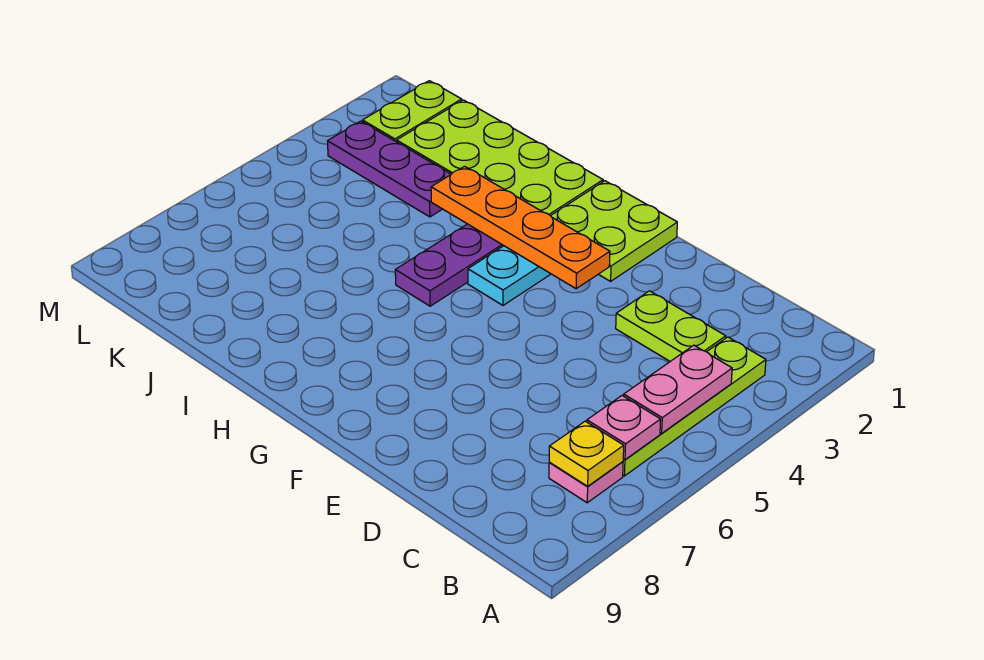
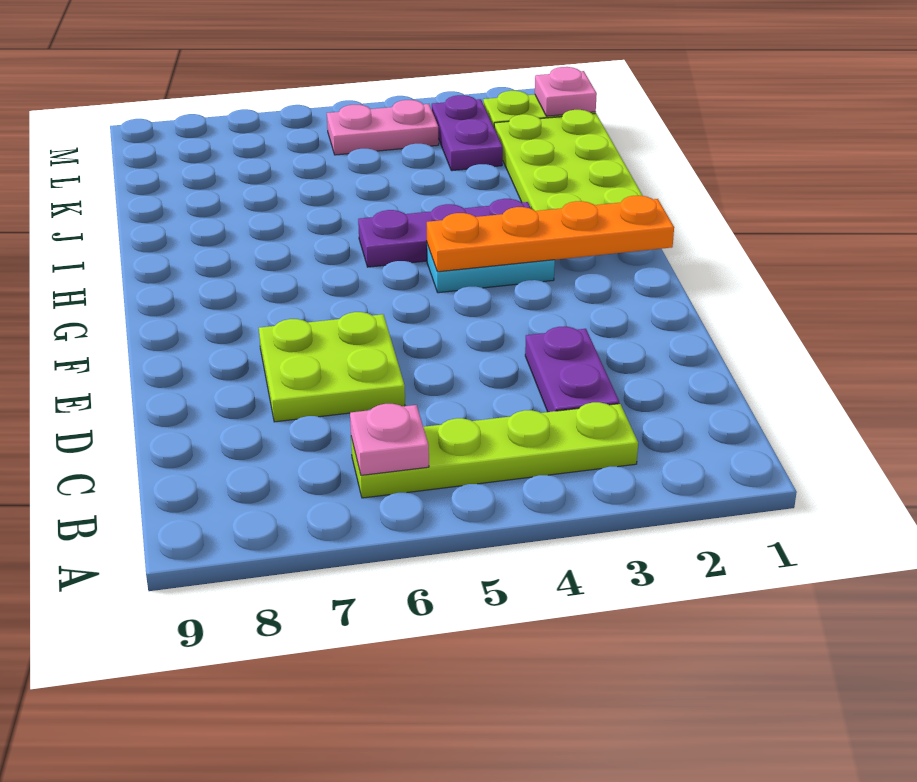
pink plate B4:B5 level 2 -> pink plate L4:L5 level 1
pink plate B7 level 1 -> pink plate L1 level 2
yellow plate B7 level 2 -> none
lime plate C3:D3 level 1 -> purple plate C3:D3 level 1
lime plate F1:G2 level 1 -> lime plate D6:E7 level 1
orange plate F3:I3 level 2 -> orange plate G1:G4 level 2
purple plate J3:L3 level 1 -> purple plate K3:L3 level 1

